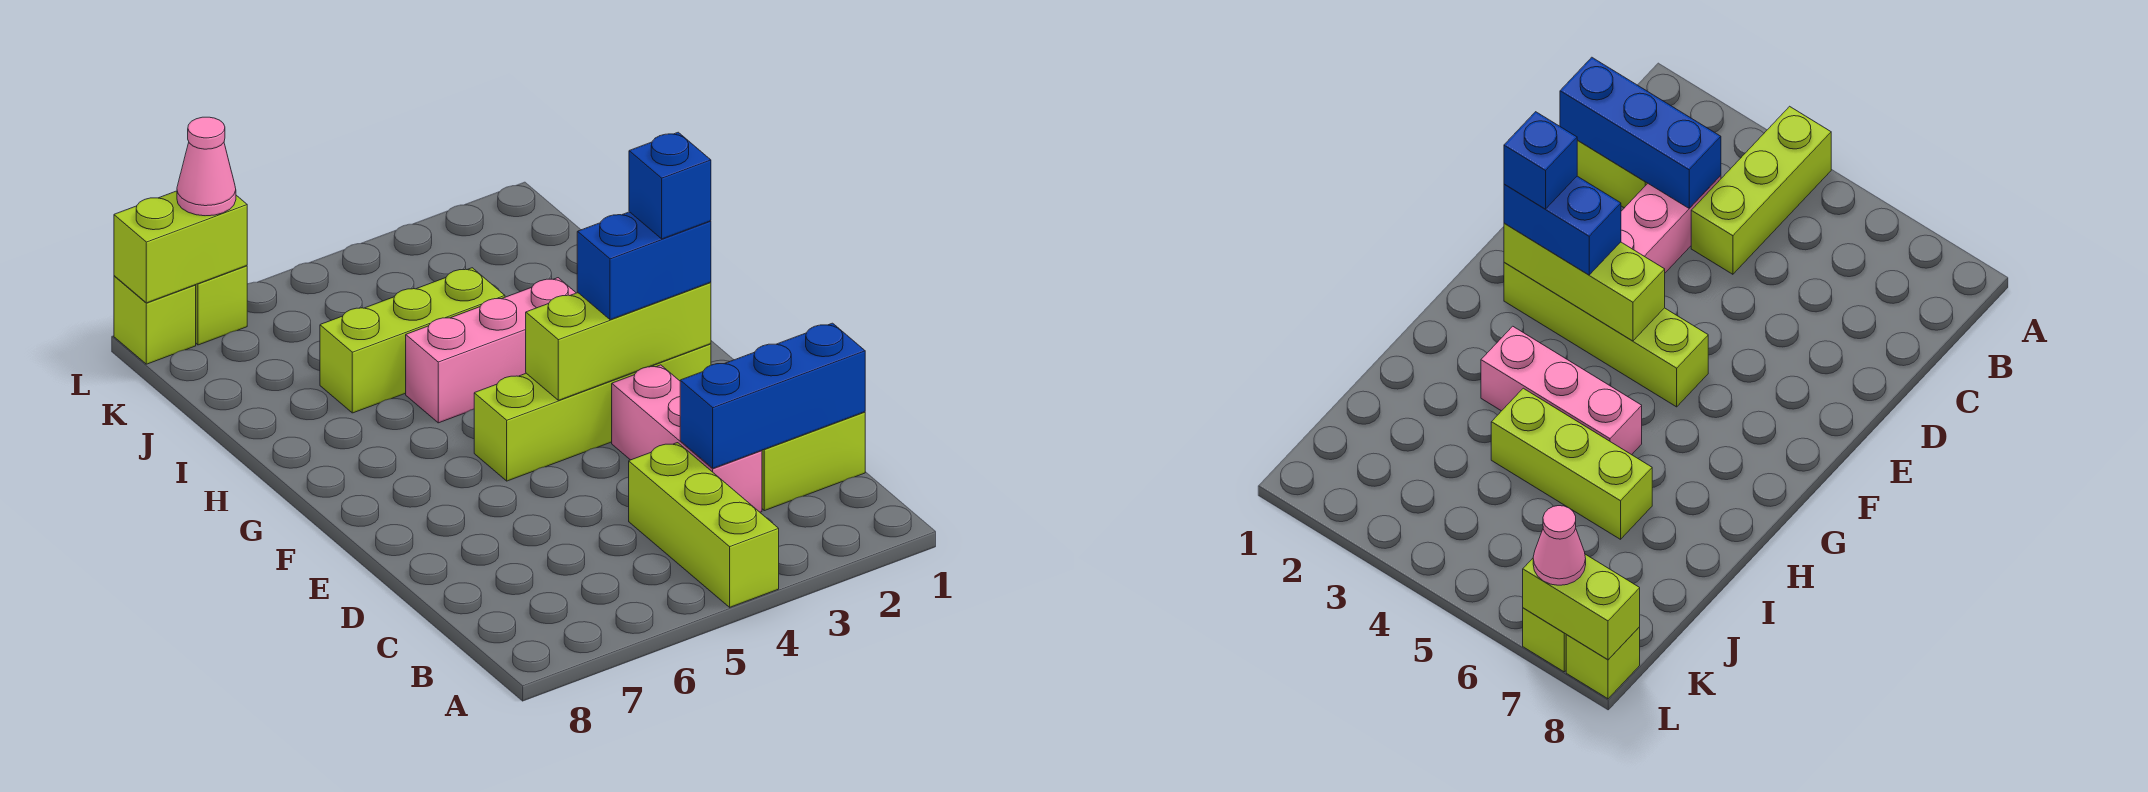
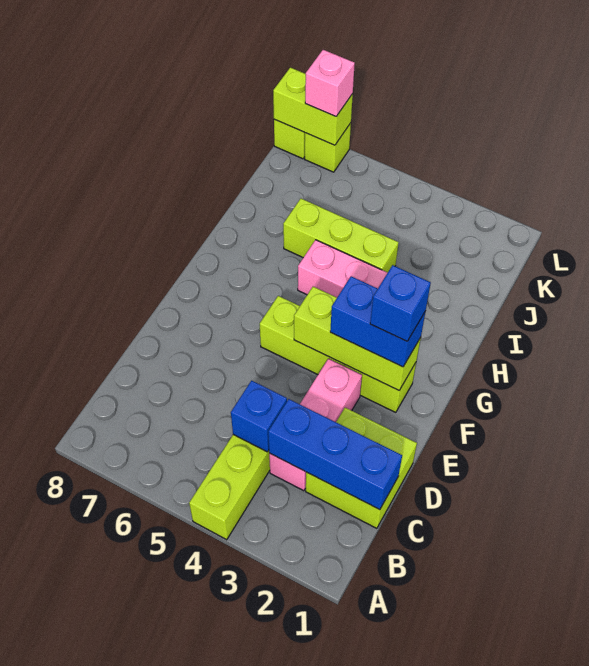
lime brick C1:C2 level 1 -> lime brick C1:D2 level 1
none -> blue brick C4 level 2
pink cone L7 level 3 -> pink brick L7 level 3

